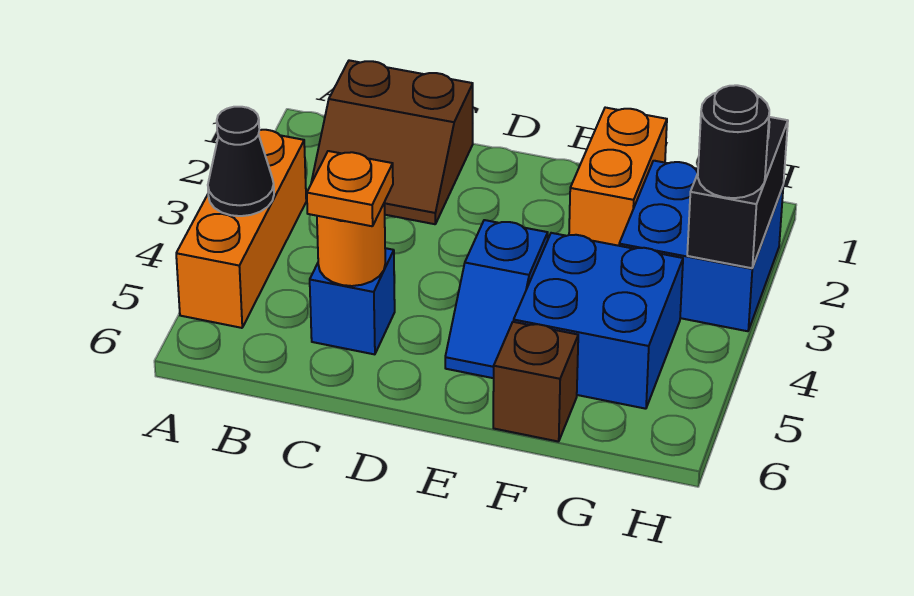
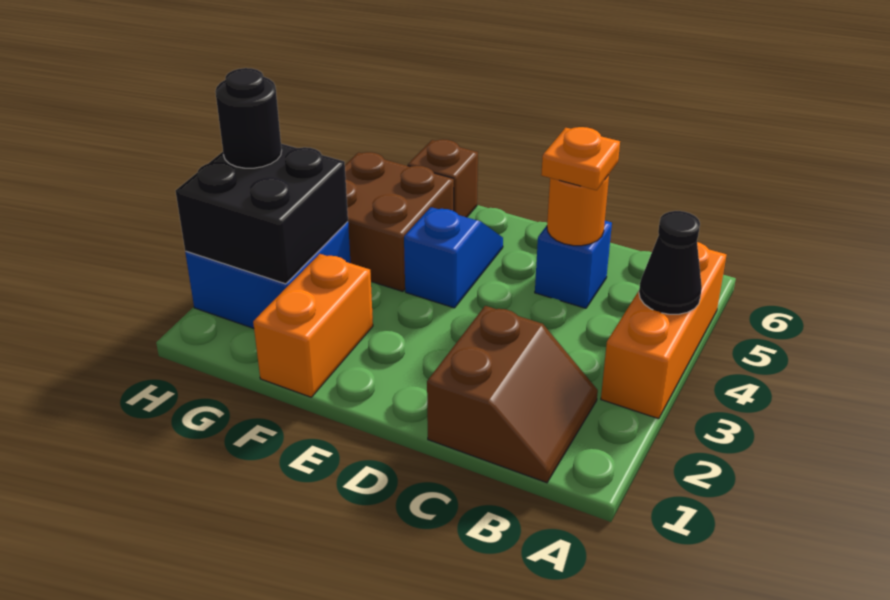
brown slope B1:C2 level 1 top 1 -> brown slope B1:C2 level 1 top C
blue brick F4:G5 level 1 -> brown brick F4:G5 level 1
black brick H2:H3 level 2 -> black brick G2:H3 level 2

